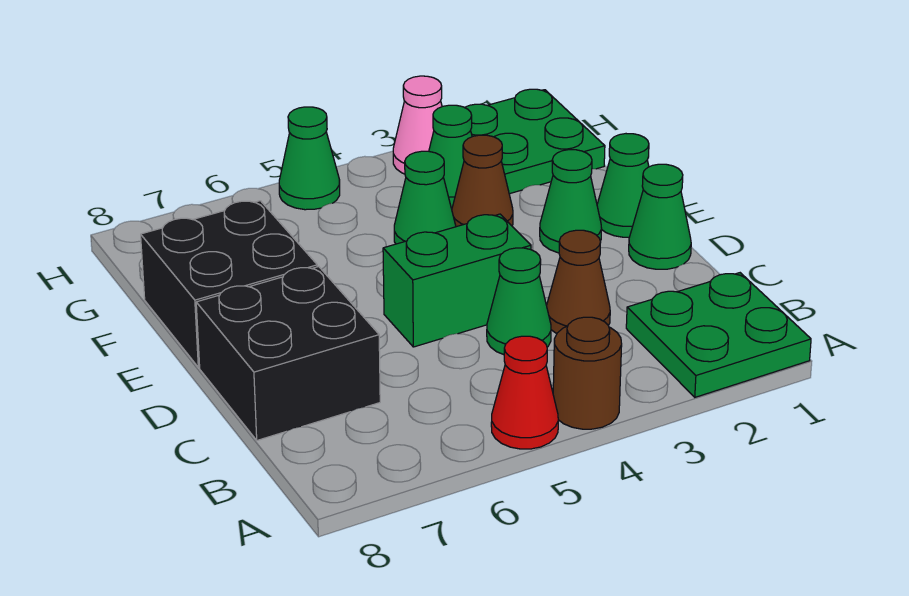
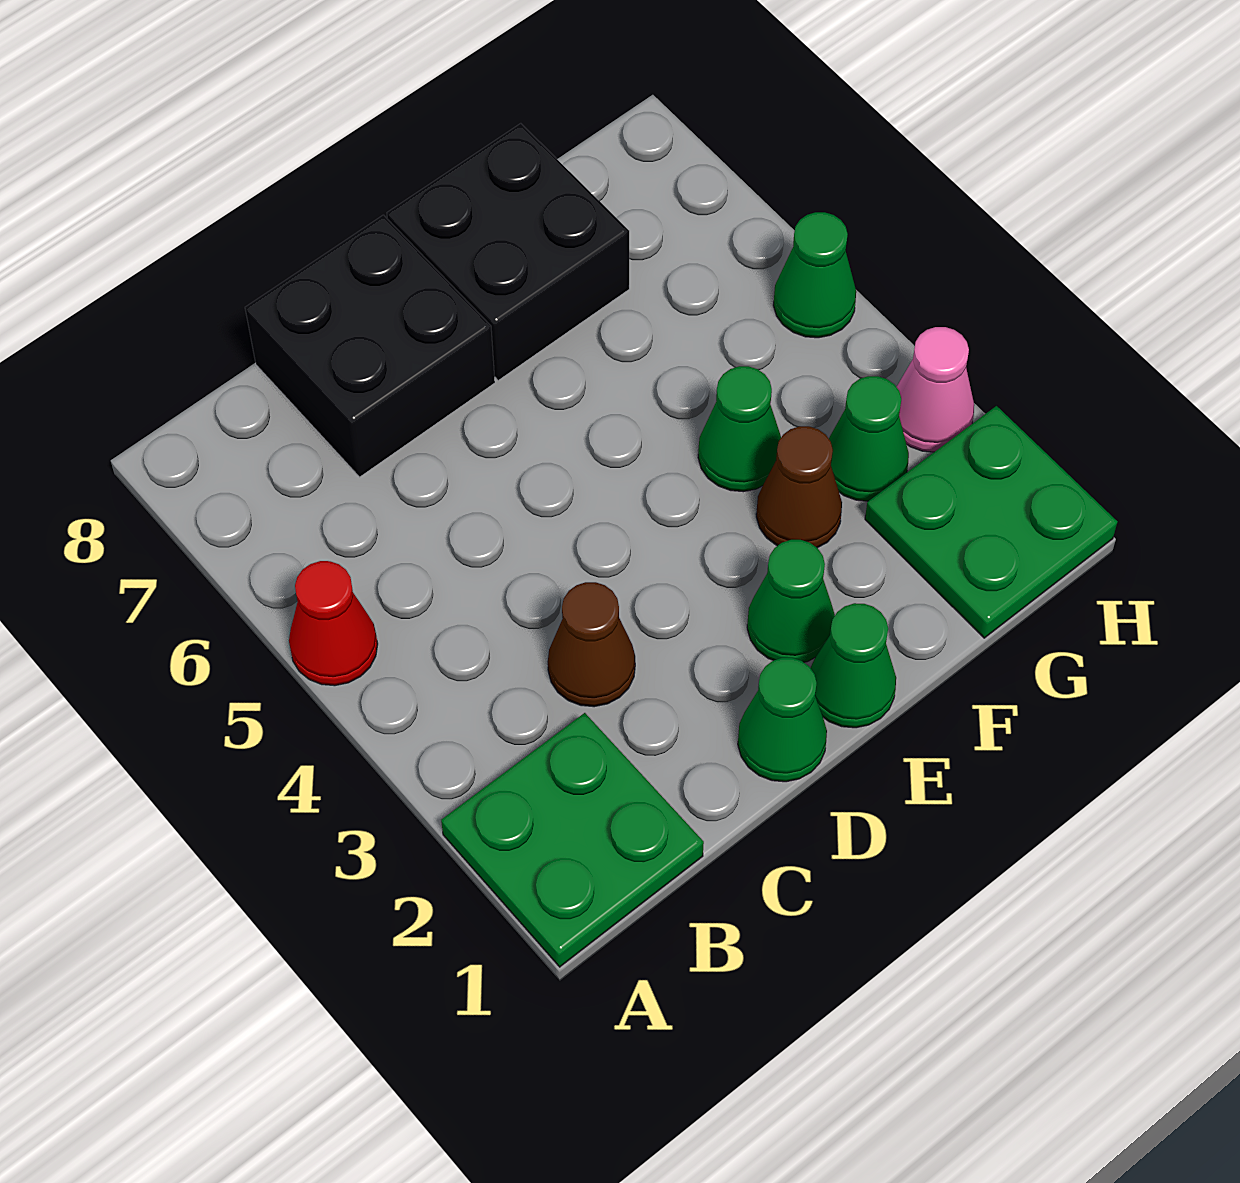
brown round brick A4 level 1 -> none
green cone C4 level 1 -> none
green brick D4:D5 level 1 -> none

